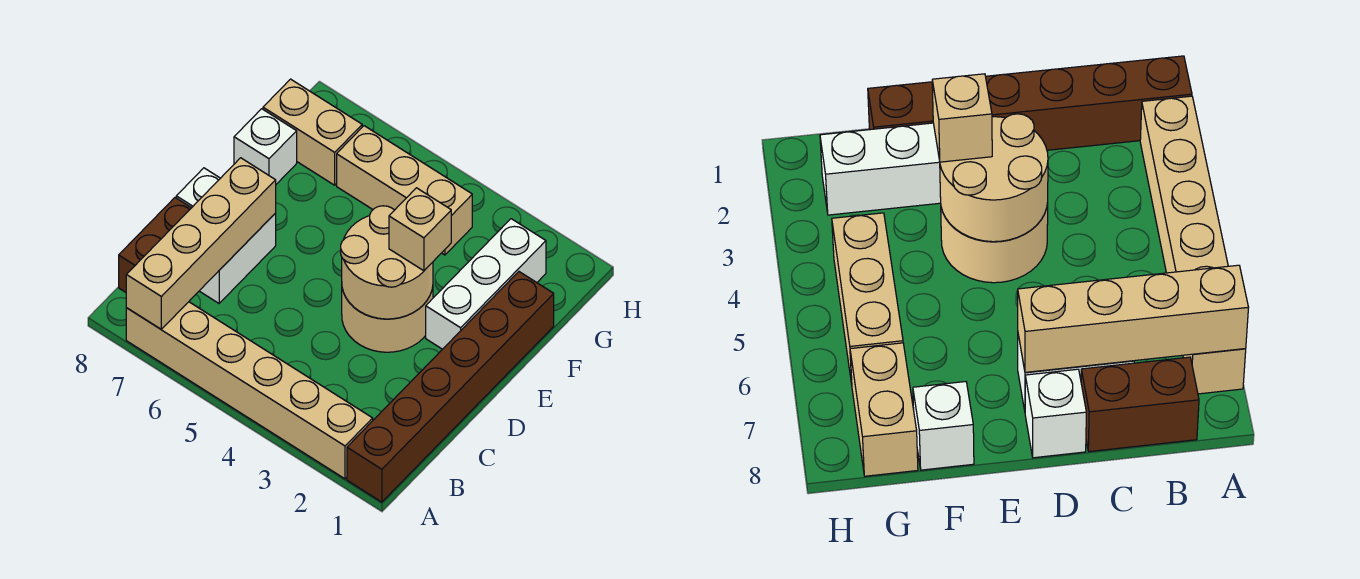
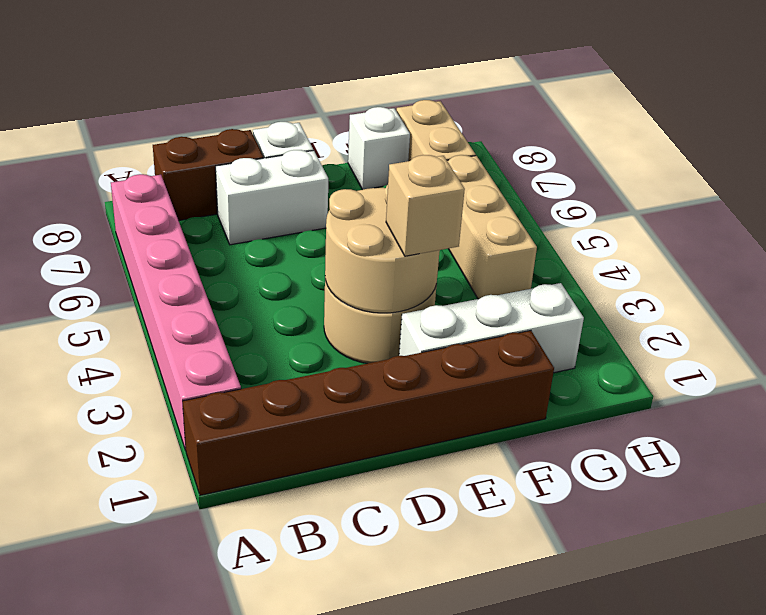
tan brick A2:A7 level 1 -> pink brick A2:A7 level 1
tan brick A7:D7 level 2 -> none

